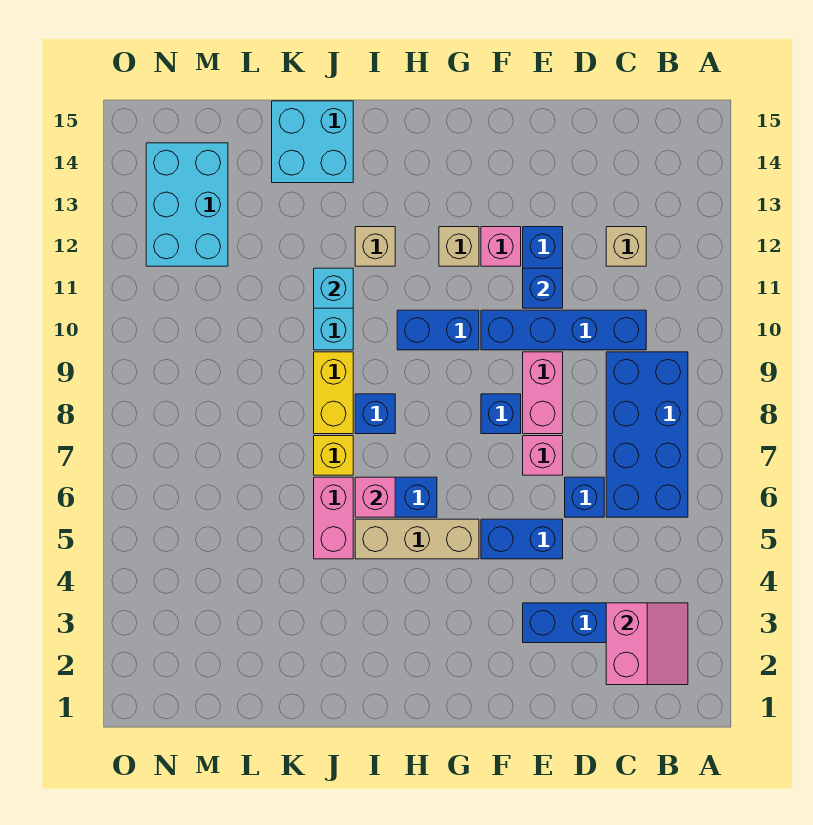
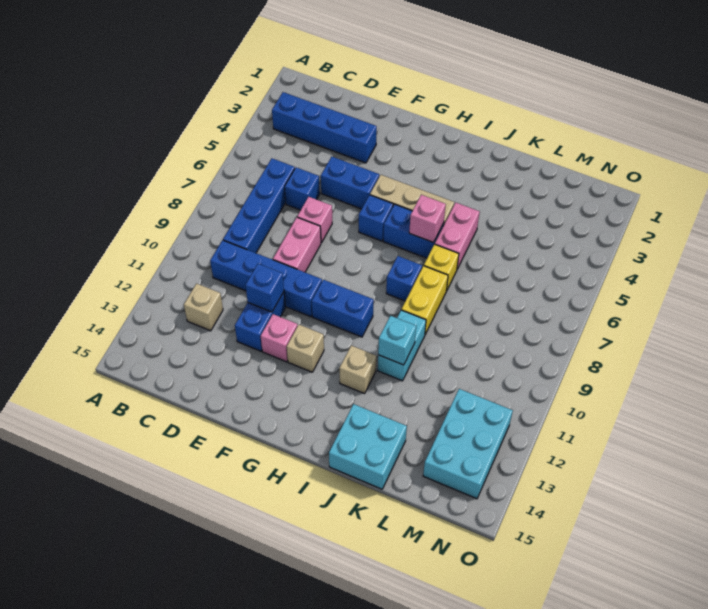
pink slope B2:C3 level 2 top C -> none
blue brick B6:C9 level 1 -> blue brick C6:C9 level 1
blue brick F8 level 1 -> blue brick G6 level 1

